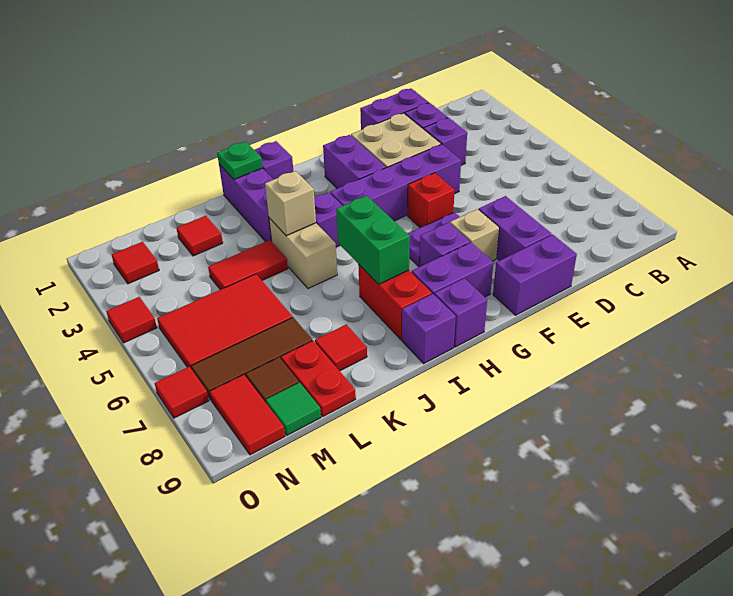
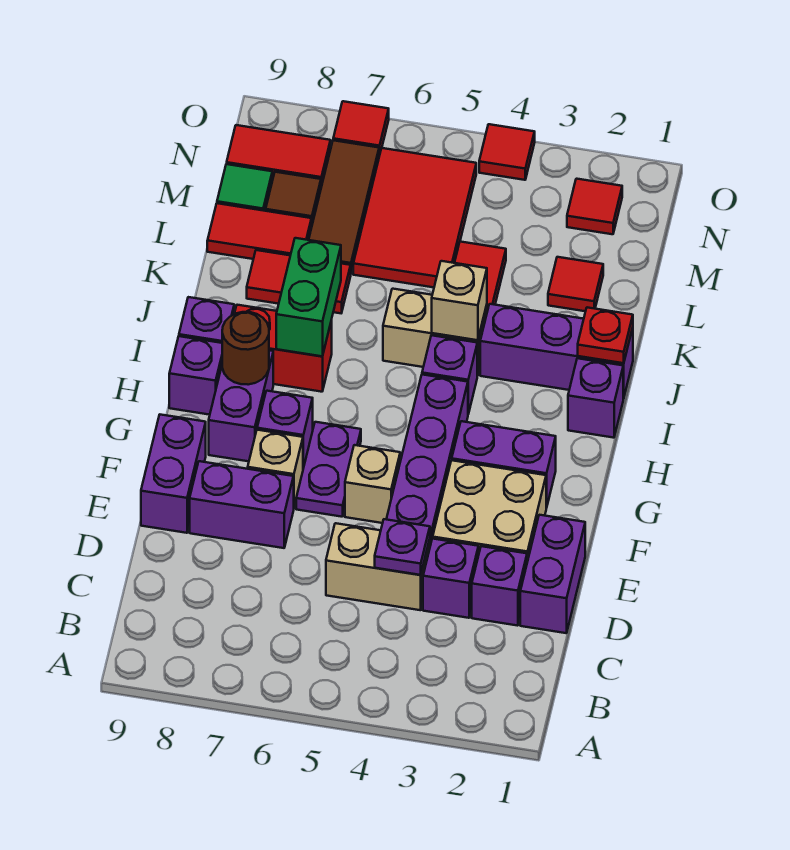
none -> tan brick D4:D5 level 1
none -> purple plate D4 level 2
red brick F5 level 1 -> tan brick F5 level 1
none -> brown round brick H8 level 2
green brick I6:I7 level 2 -> green brick I7:J7 level 2
green plate J1 level 2 -> red plate J1 level 2
red tile K8 level 1 -> red tile K7:K8 level 1
red plate L8:L9 level 1 -> red tile L8:L9 level 1

